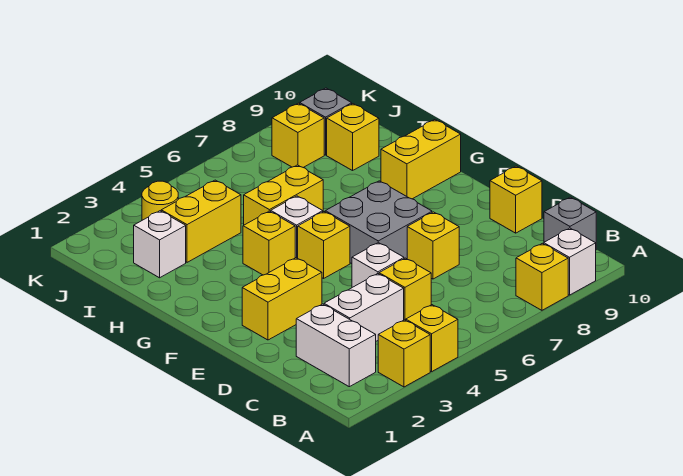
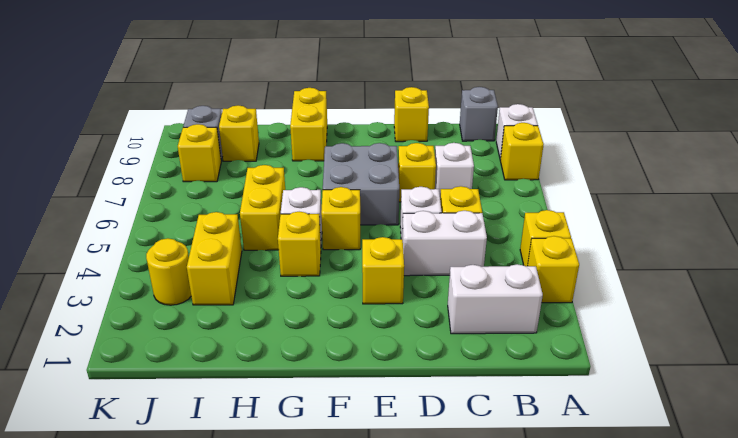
white brick C3:C4 level 1 -> white brick C4:D4 level 1
yellow brick E2:E3 level 1 -> yellow brick E3 level 1
white brick I2 level 1 -> white brick C7 level 1

